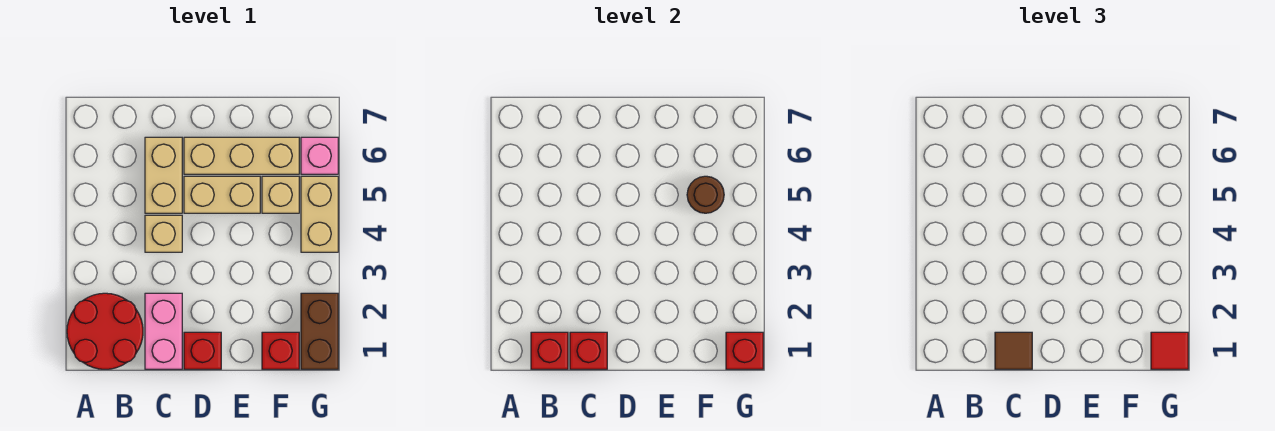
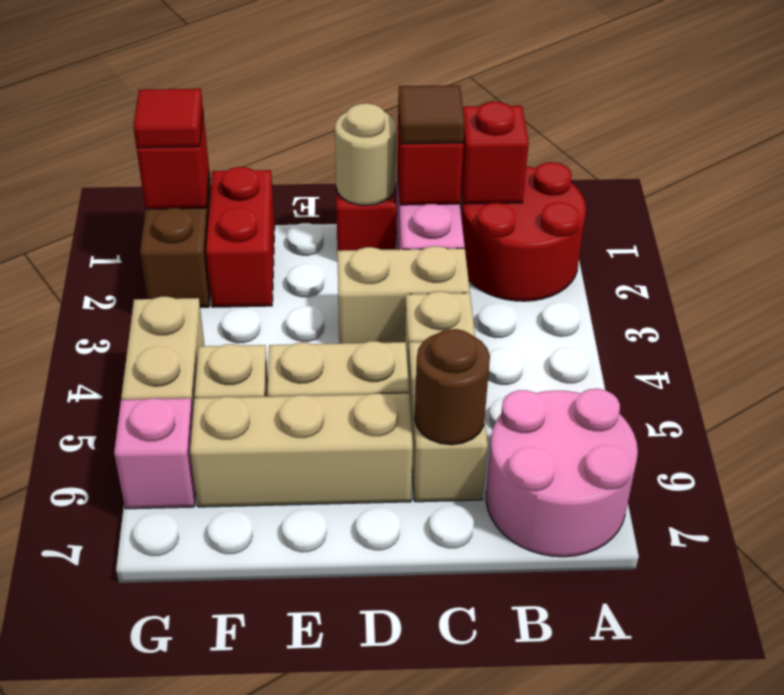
none -> pink round brick A6:B7 level 1
none -> tan brick C3:D3 level 1
none -> tan round brick D1 level 2
red brick F1 level 1 -> red brick F1:F2 level 1
brown round brick F5 level 2 -> brown round brick C6 level 2

